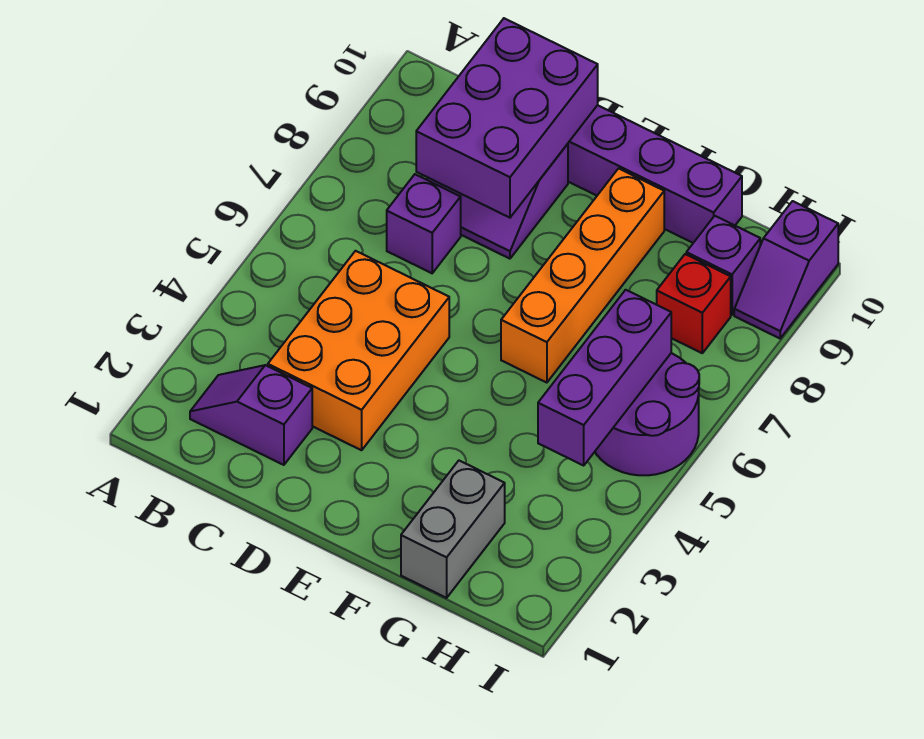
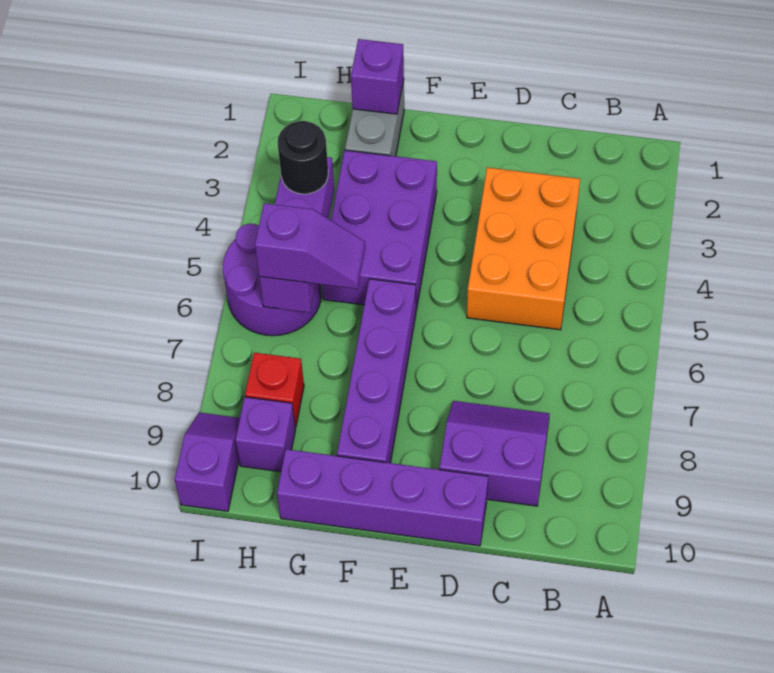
purple slope B2:C2 level 1 top C -> purple slope G6:H6 level 3 top H
purple brick C7 level 1 -> purple brick G1 level 2
purple brick C8:D10 level 2 -> purple brick F3:G5 level 1
orange brick F6:F9 level 1 -> purple brick F6:F9 level 1
none -> black round brick H4 level 3

